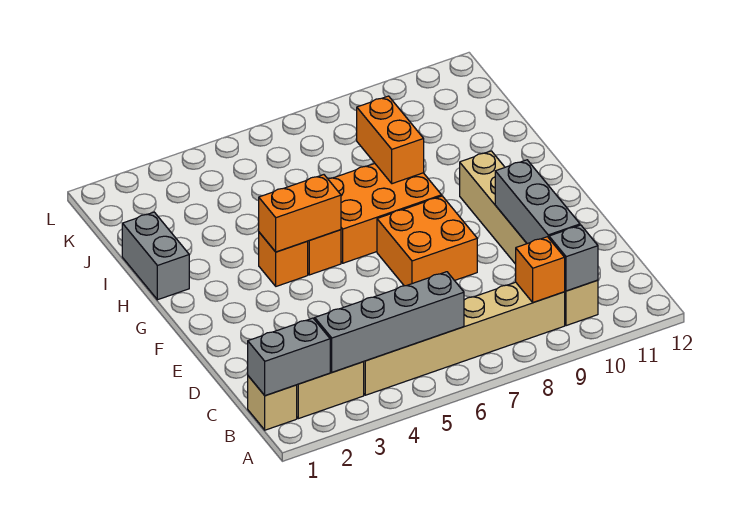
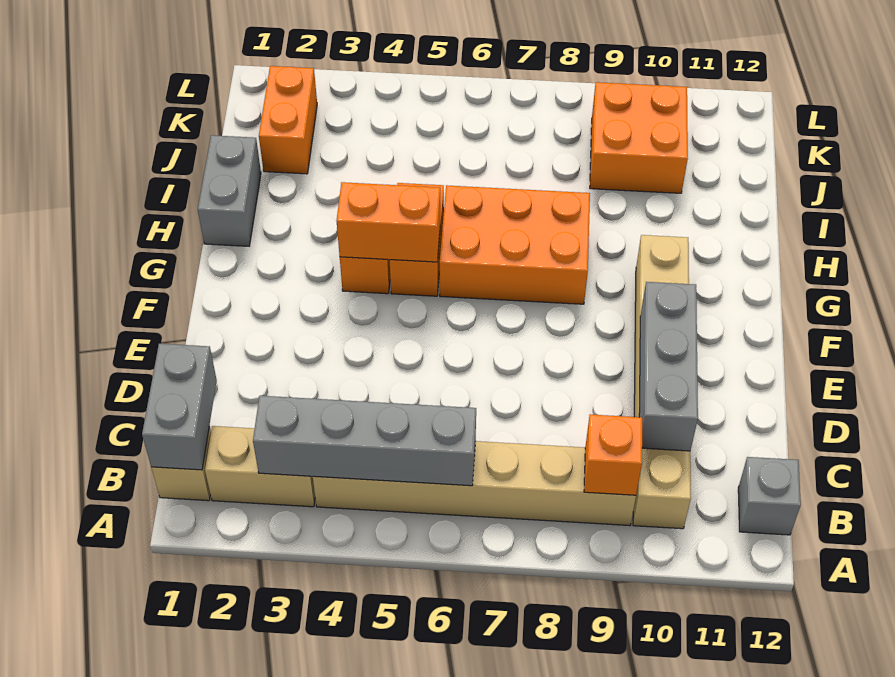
grey brick B1:B2 level 2 -> grey brick B1:C1 level 2
grey brick B10 level 2 -> grey brick B12 level 1
orange brick E7:F8 level 1 -> orange brick J9:K10 level 1
orange brick H8:I8 level 2 -> orange brick J2:K2 level 1

